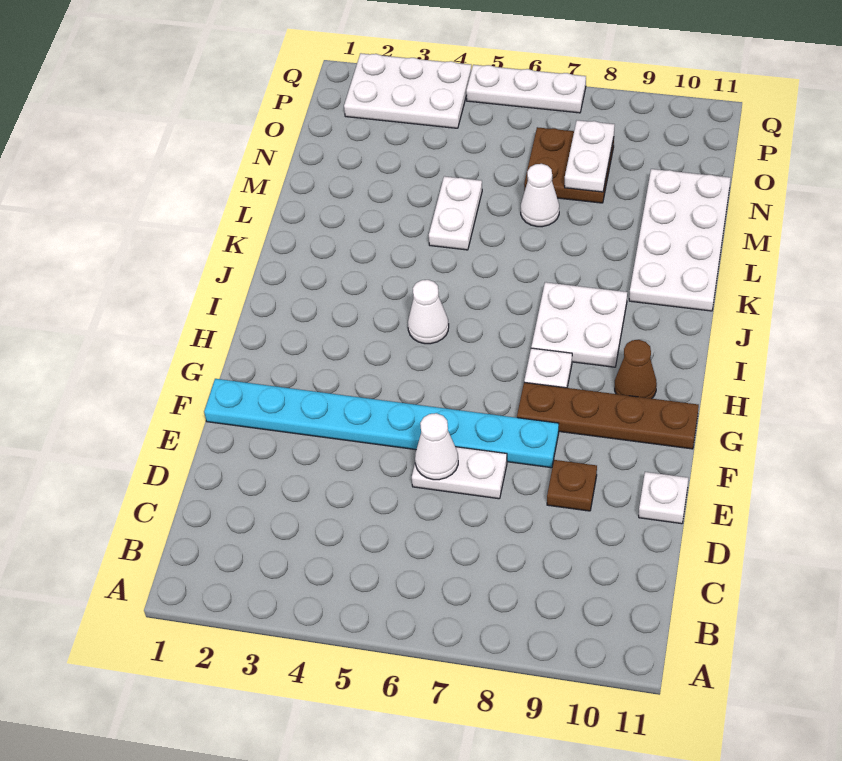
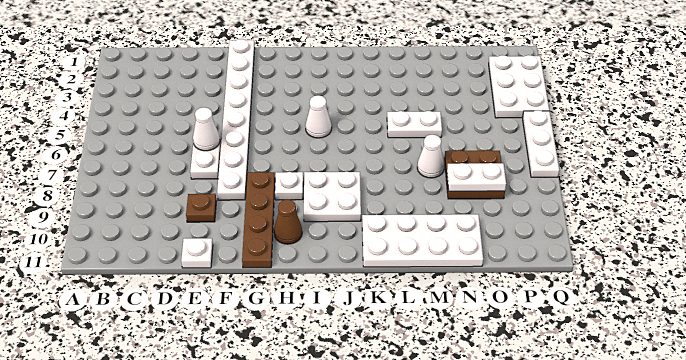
cyan plate F1:F8 level 1 -> white plate F1:F8 level 1

